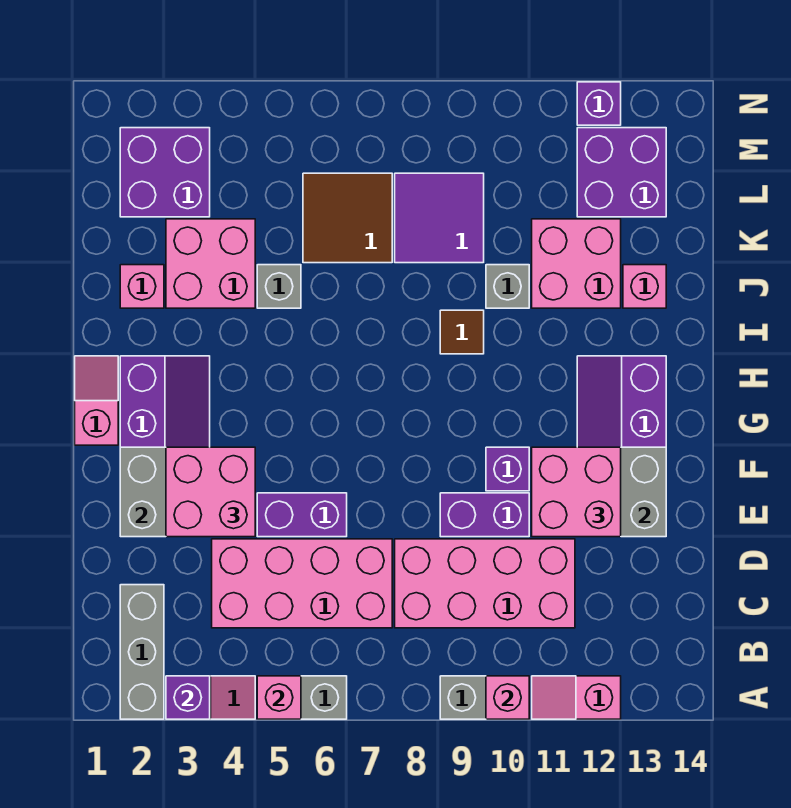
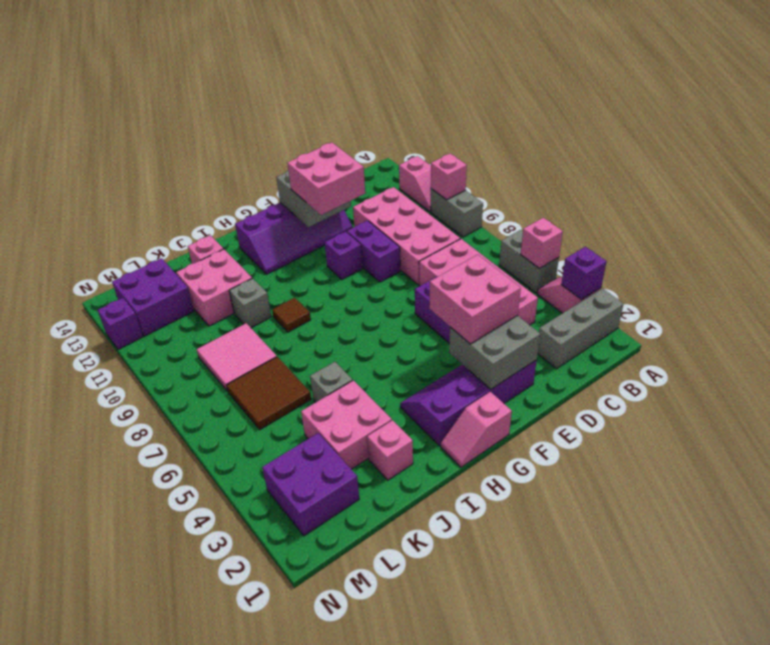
purple tile K8:L9 level 1 -> pink tile K8:L9 level 1

